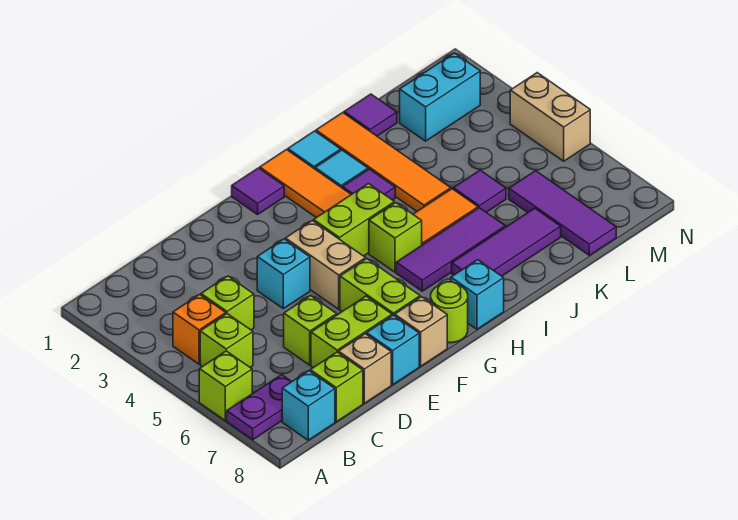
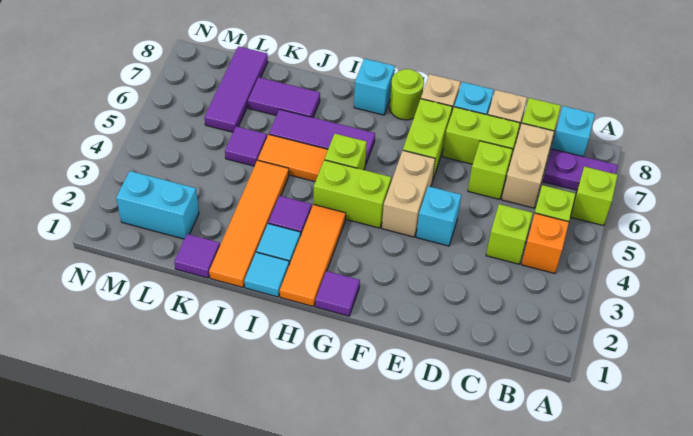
purple tile I7:K7 level 1 -> purple tile J7:K7 level 1
tan brick N4:N5 level 1 -> tan brick C6:C7 level 1

